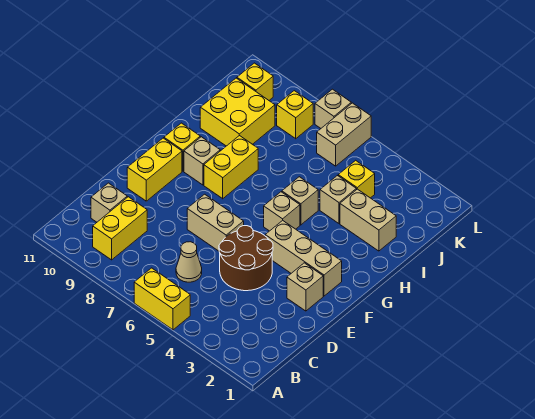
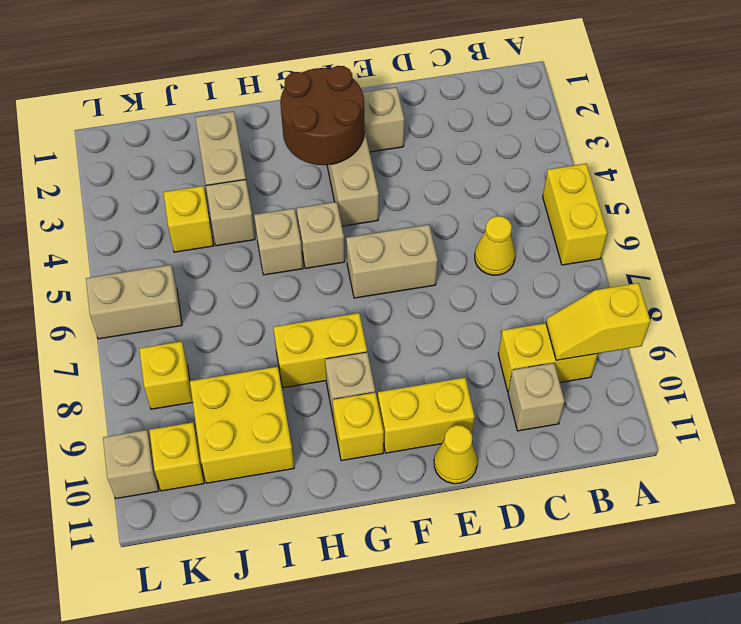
none -> yellow slope A9:B9 level 2 top A
tan cone C6 level 1 -> yellow cone C6 level 1
brown round brick D4:E5 level 1 -> brown round brick F2:G3 level 2
tan brick E6:E7 level 1 -> tan brick E6:F6 level 1
none -> yellow cone E11 level 1
tan brick L7 level 1 -> tan brick L10 level 1

